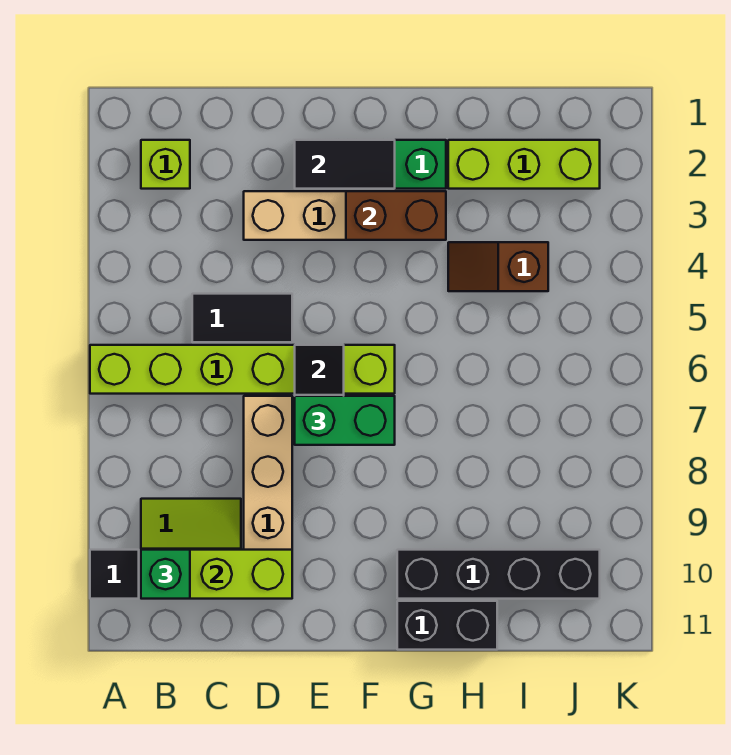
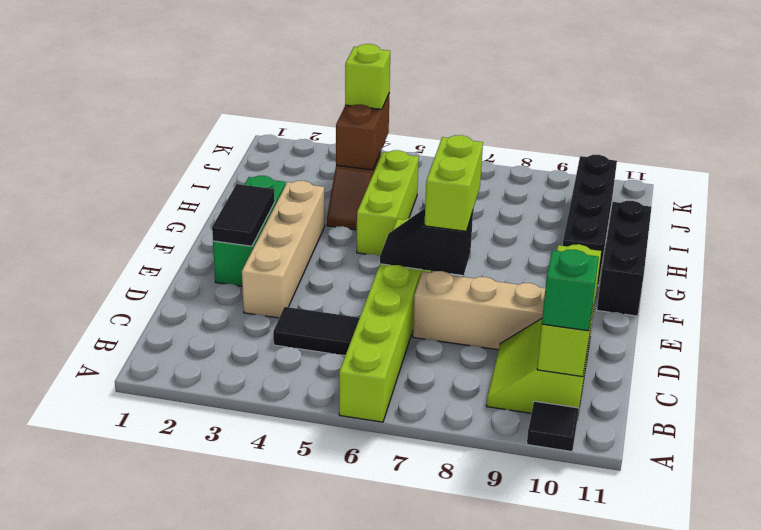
lime brick B2 level 1 -> lime brick J4 level 3
black tile C5:D5 level 1 -> black tile C4:C5 level 1
green brick E7:F7 level 3 -> lime brick E7:F7 level 3
brown brick F3:G3 level 2 -> brown brick I4:J4 level 2
black brick G11:H11 level 1 -> black brick F11:H11 level 1
lime brick H2:J2 level 1 -> lime brick G5:I5 level 1

